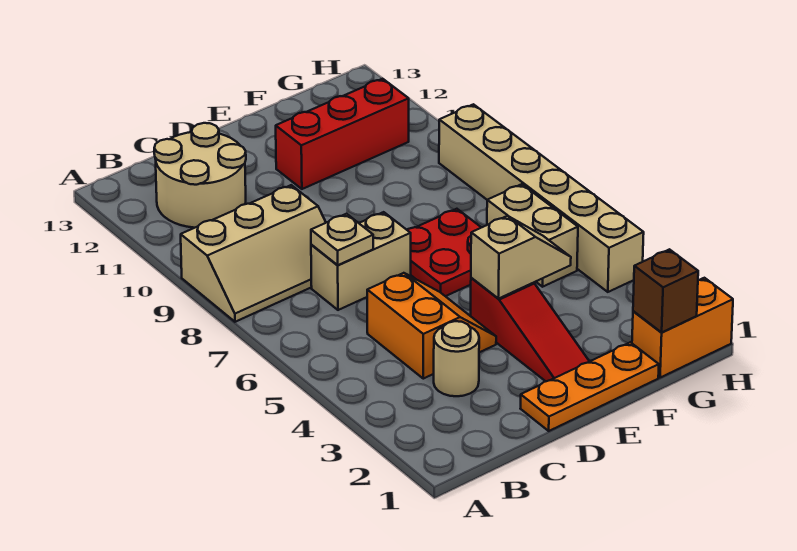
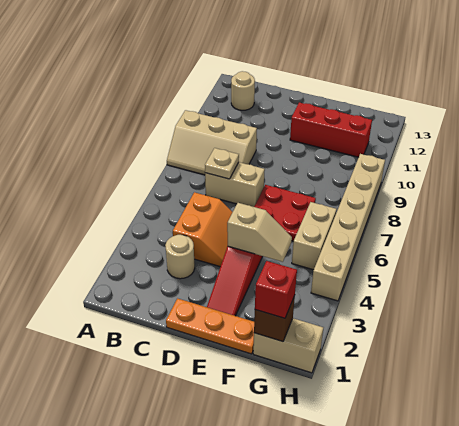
tan round brick B11:C12 level 1 -> tan round brick B12 level 1
orange brick G1:H1 level 1 -> tan brick G1:H1 level 1
none -> red brick G1 level 3

